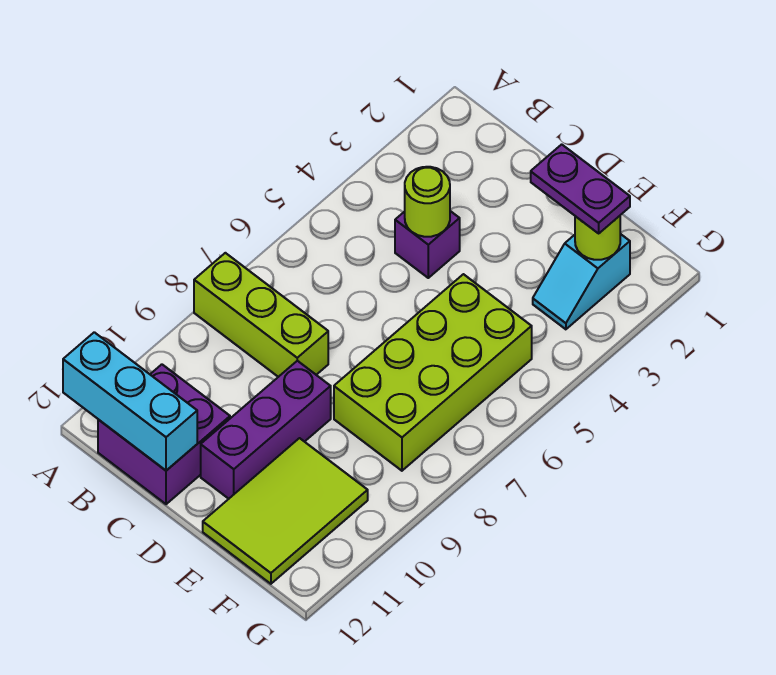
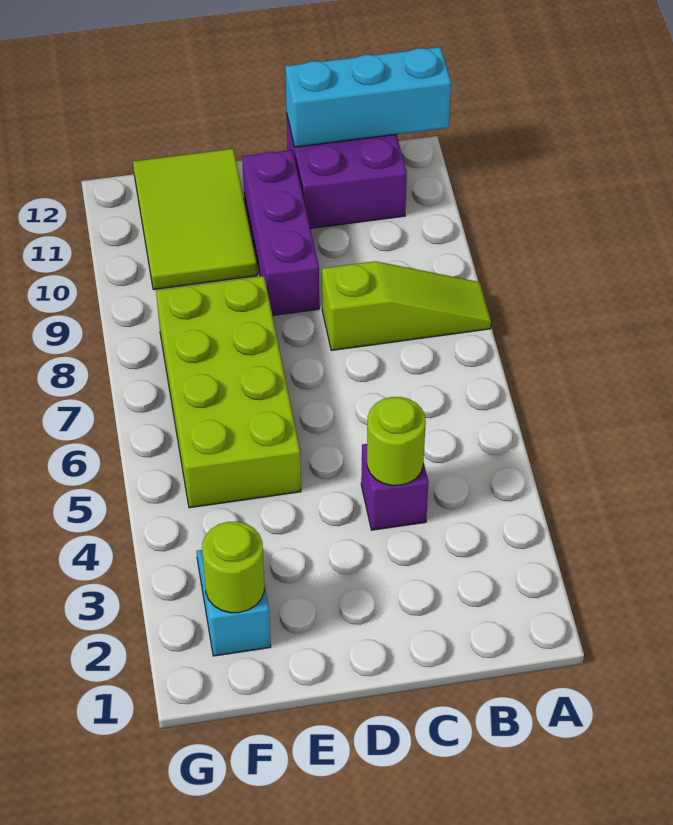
lime brick A8:C8 level 1 -> lime slope A8:C8 level 1 top C
purple plate E2:F2 level 3 -> none

